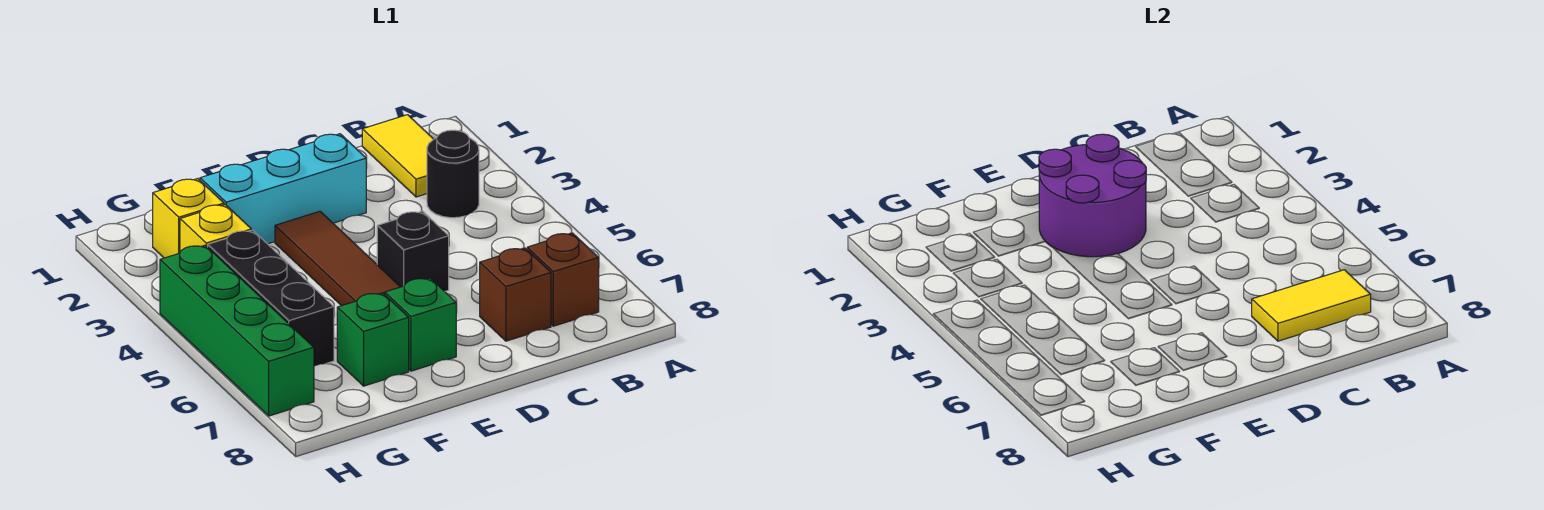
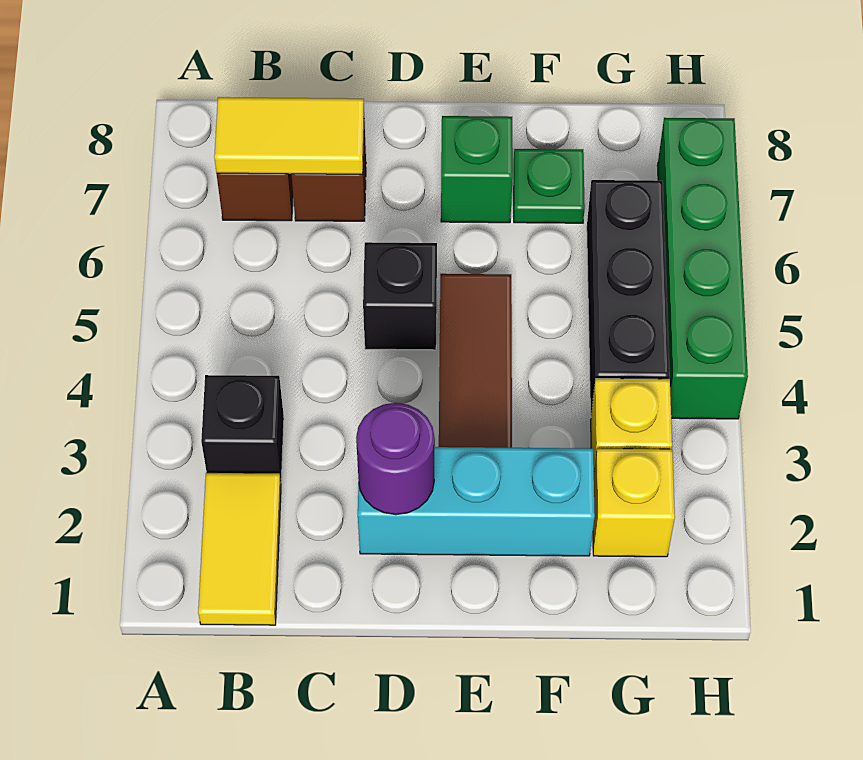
black round brick B3 level 1 -> black brick B3 level 1
purple round brick D2:E3 level 2 -> purple round brick D2 level 2
green brick F7 level 1 -> green plate F7 level 1

